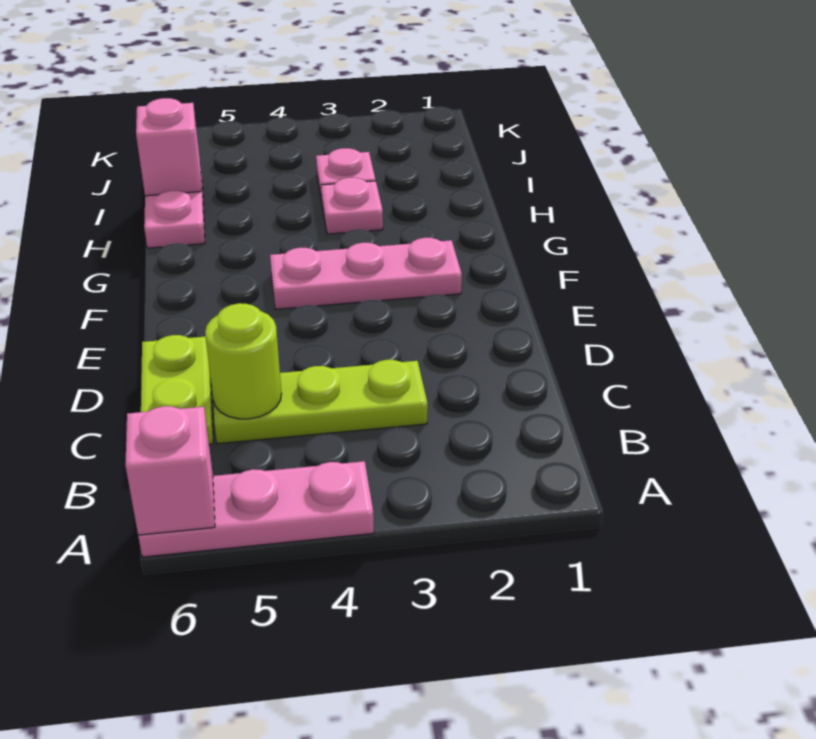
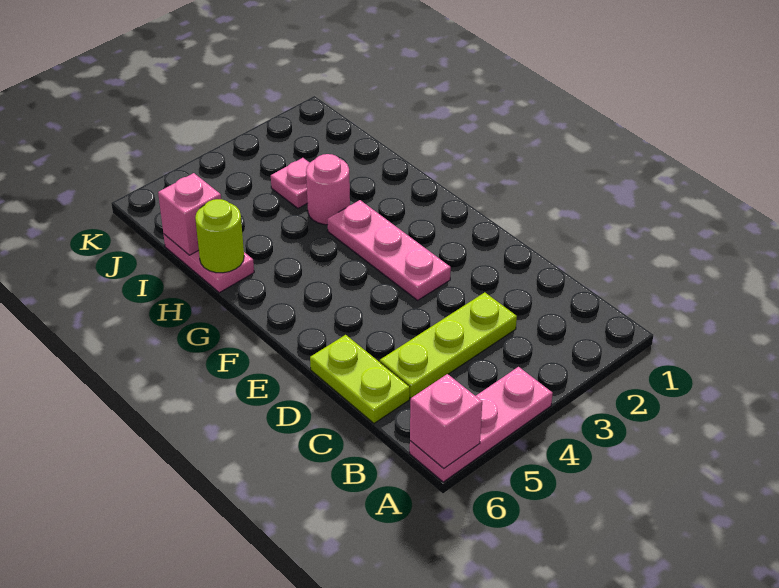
lime round brick C5 level 2 -> lime round brick H6 level 2
pink plate F2:F4 level 1 -> pink plate E3:G3 level 1
pink plate H3 level 1 -> pink round brick H3 level 1

